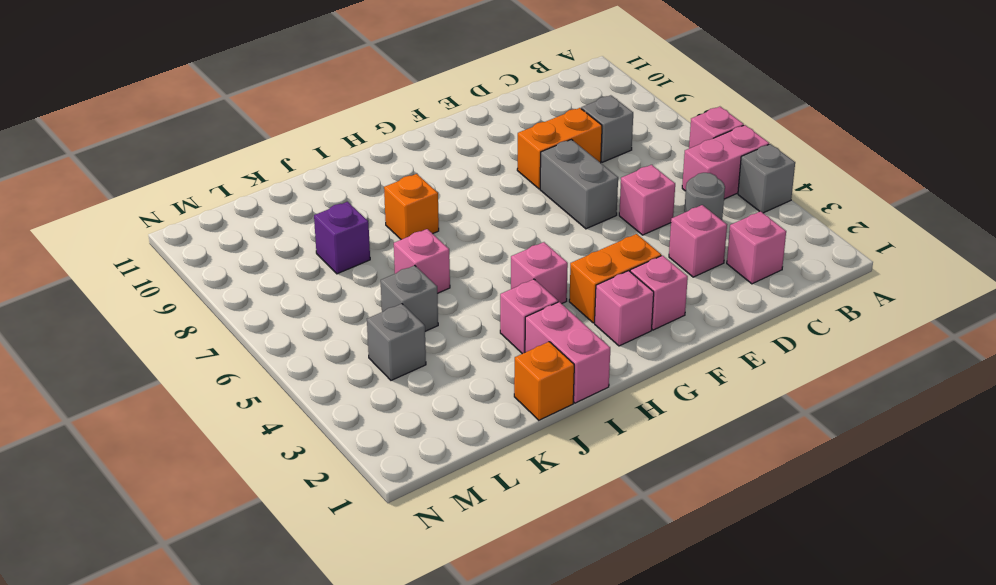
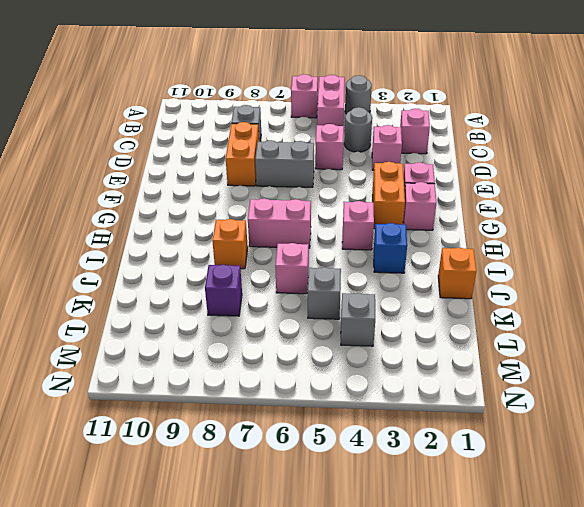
grey brick A4 level 1 -> grey round brick A4 level 1
pink brick I1:I2 level 1 -> pink brick H6:H7 level 1
pink brick I3 level 1 -> blue brick I3 level 1

